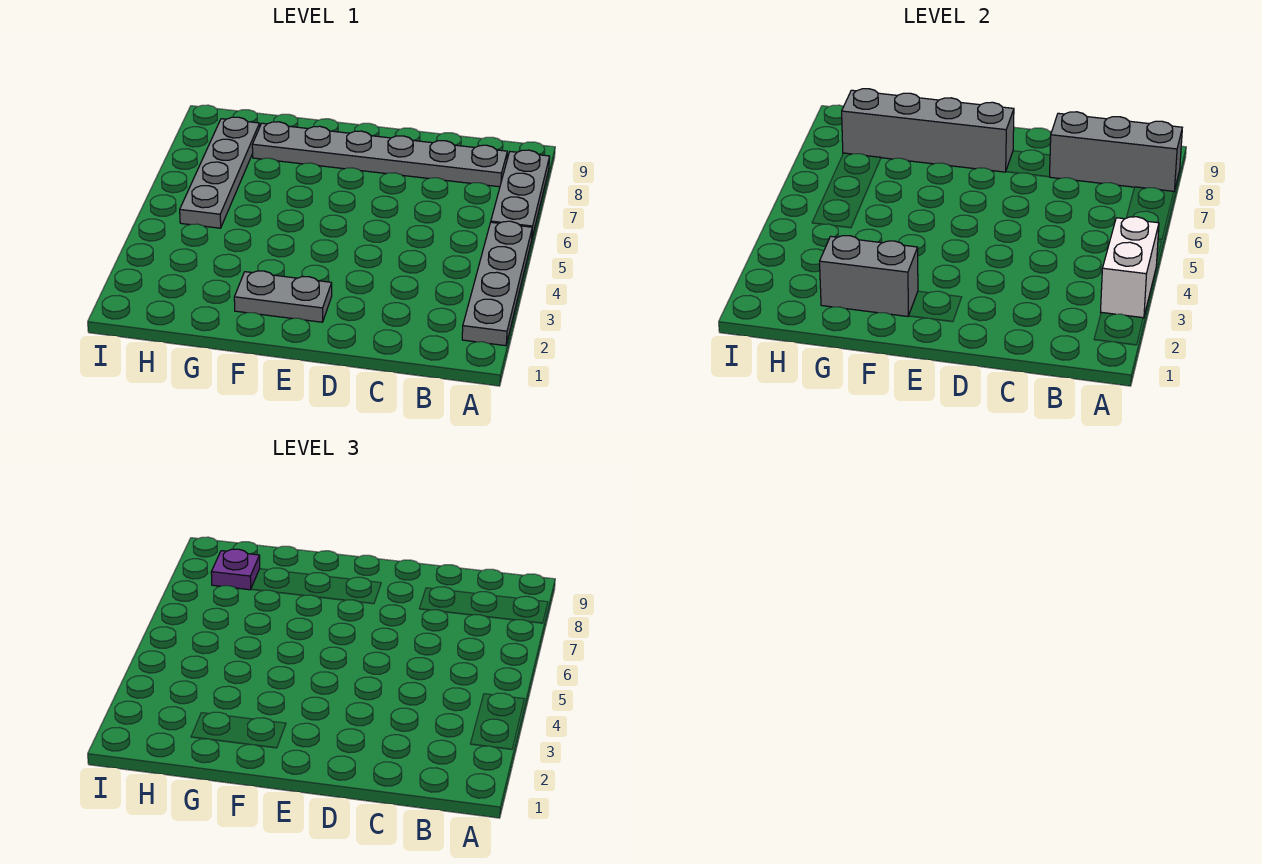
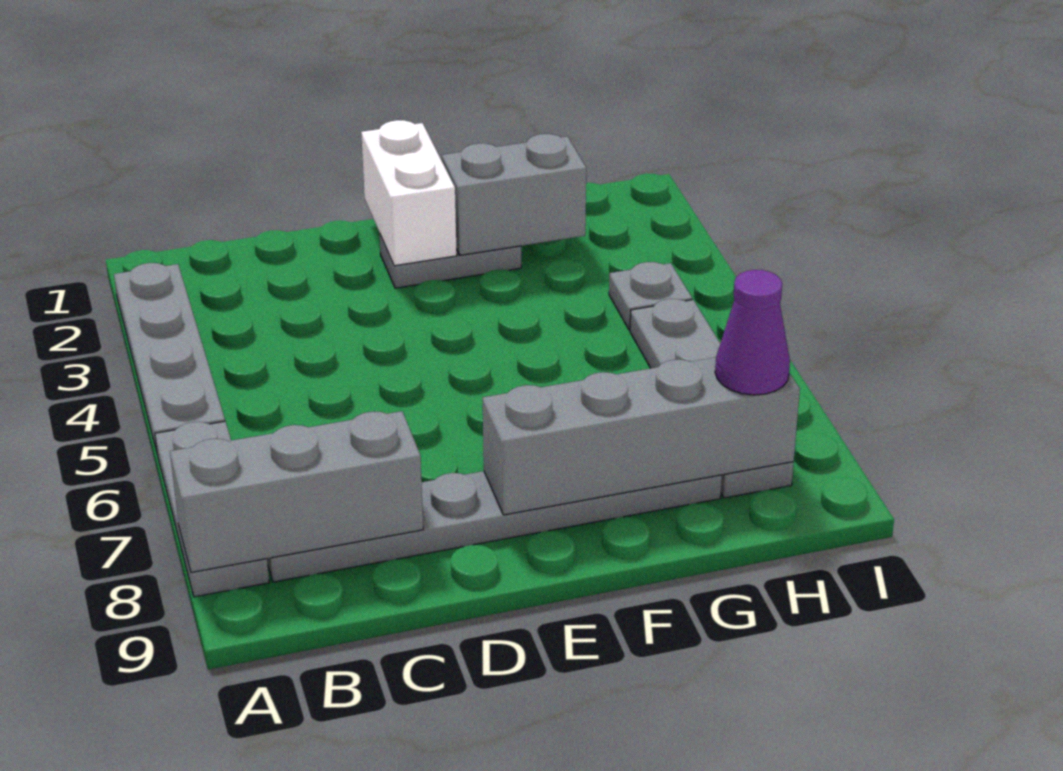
white brick A3:A4 level 2 -> white brick E1:E2 level 2
none -> grey plate H4 level 1
purple plate H8 level 3 -> purple cone H8 level 3

